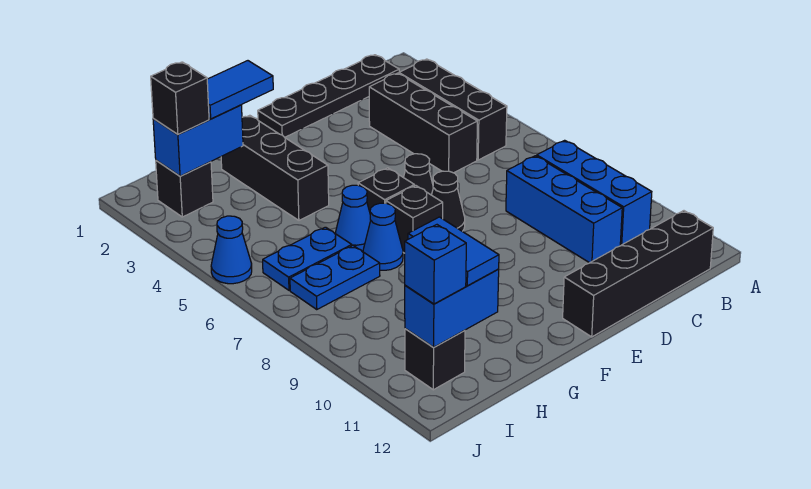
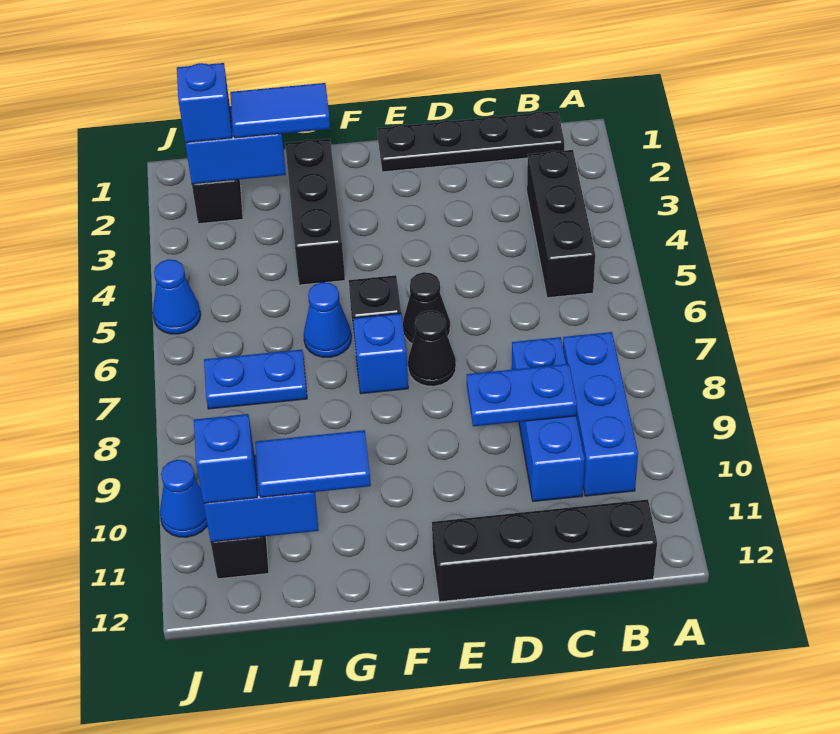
black brick C3:C5 level 1 -> none
black brick F7 level 1 -> blue brick F7 level 1
blue cone G7 level 1 -> blue cone J10 level 1
blue plate H6:I6 level 1 -> blue plate C9:D9 level 2
blue tile H10:H11 level 3 -> blue tile G11:H11 level 3
black brick I2 level 3 -> blue brick I2 level 3

